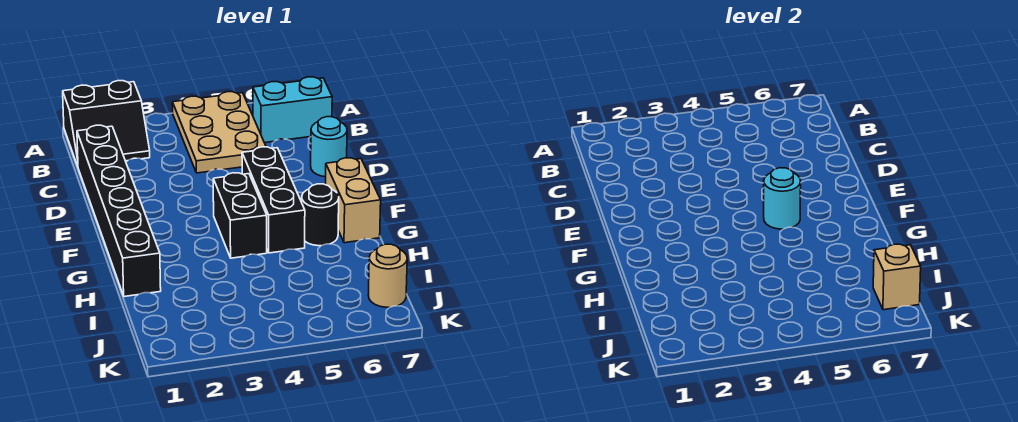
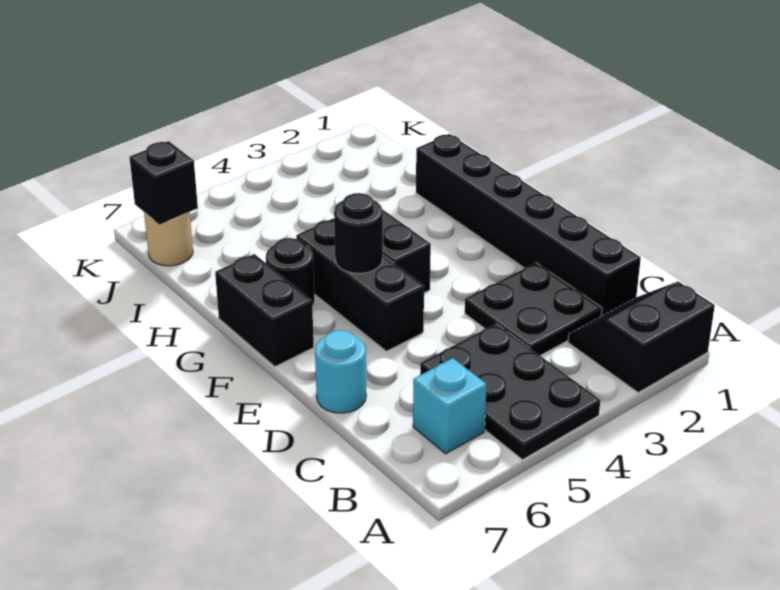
tan plate A4:C5 level 1 -> black plate A4:C5 level 1
cyan brick B6:B7 level 1 -> cyan brick B6 level 1
none -> black plate C2:D3 level 1
cyan round brick F5 level 2 -> black round brick F5 level 2
tan brick F7:G7 level 1 -> black brick F7:G7 level 1
tan brick J7 level 2 -> black brick J7 level 2

